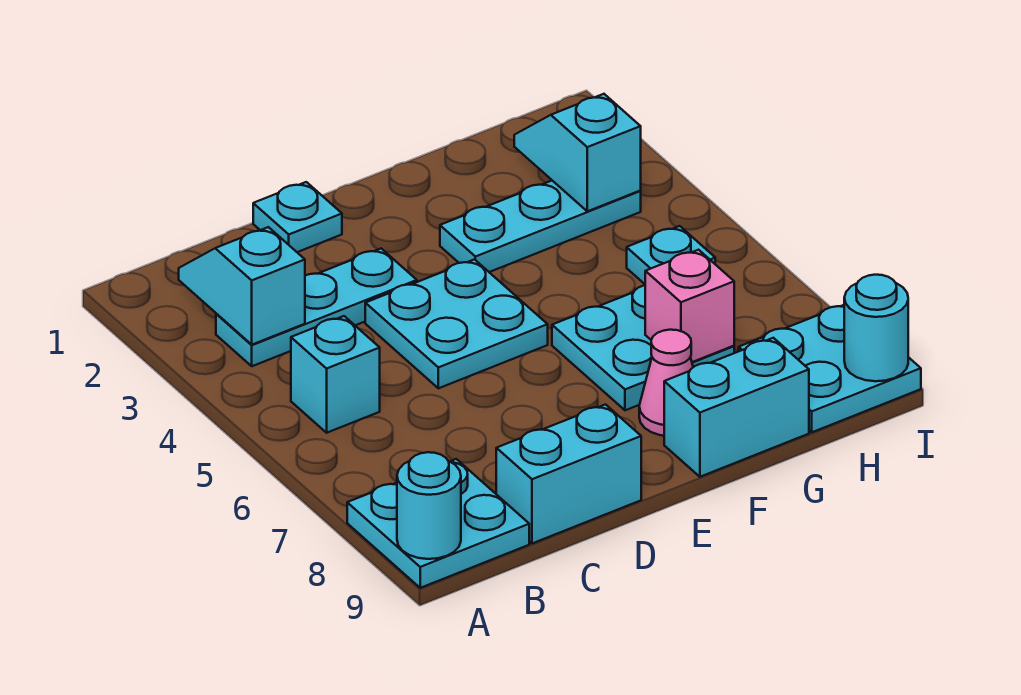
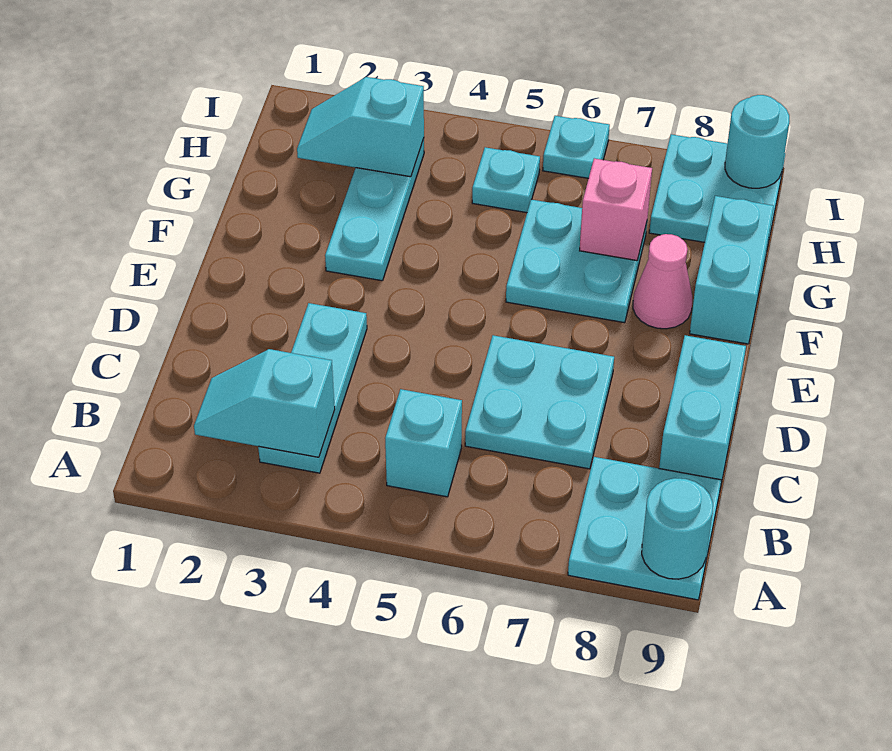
cyan plate D1 level 1 -> cyan plate I6 level 1
cyan plate D4:E5 level 1 -> cyan plate C6:D7 level 1

